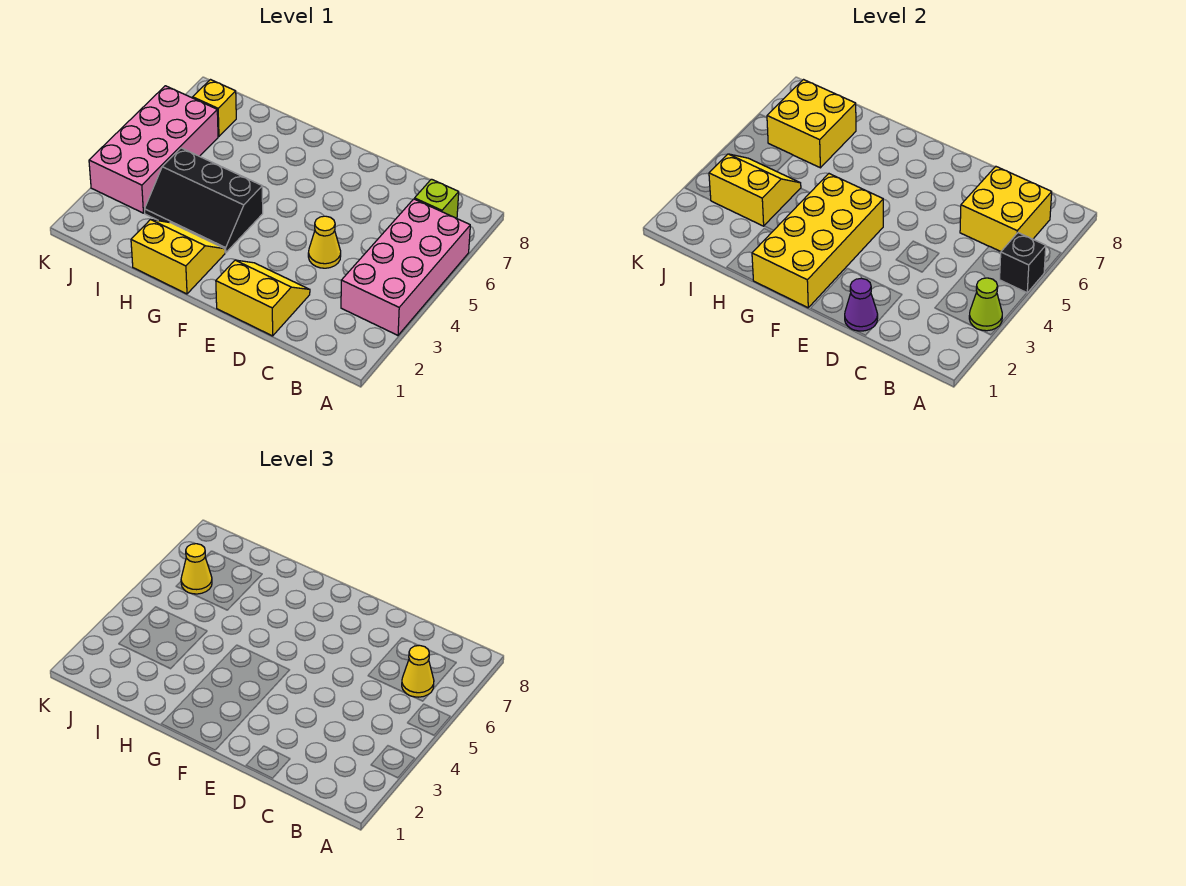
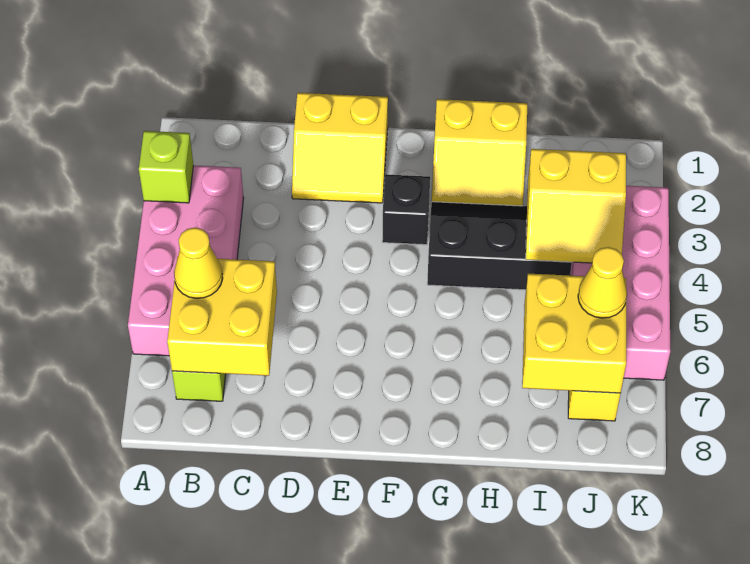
lime cone A3 level 2 -> lime brick A3 level 2
black brick A5 level 2 -> black brick F3 level 1
purple cone D1 level 2 -> none
yellow cone D4 level 1 -> none
yellow brick F1:G4 level 2 -> none

